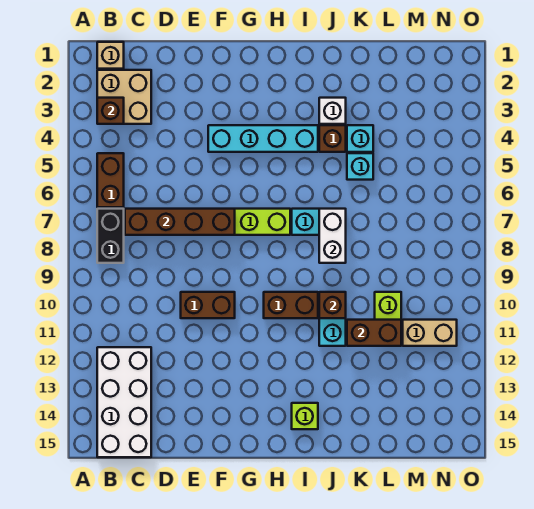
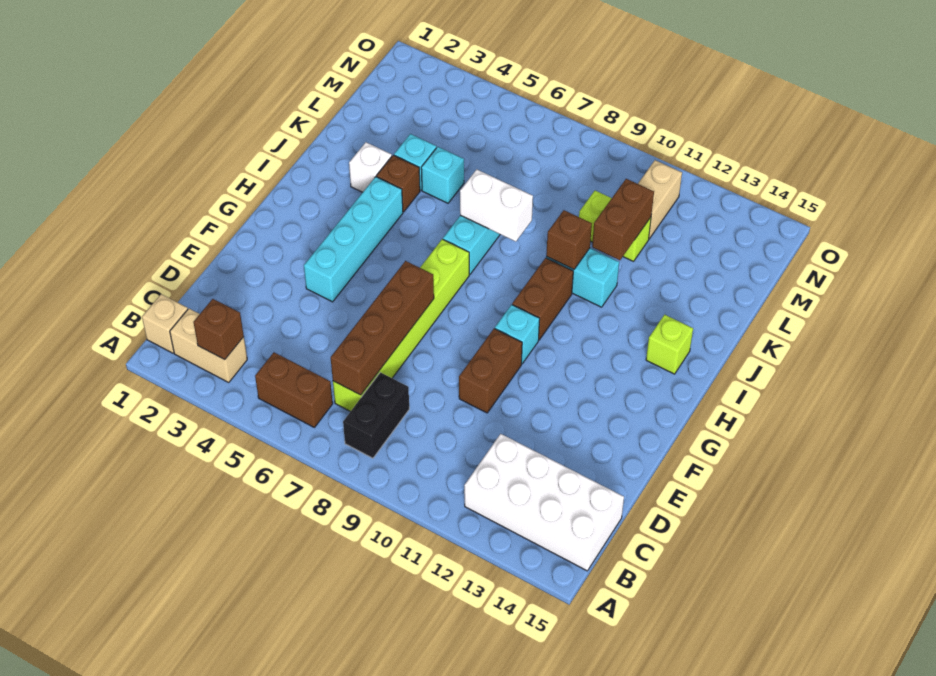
tan brick B2:C3 level 1 -> tan brick B2:B3 level 1
black brick B7:B8 level 1 -> black brick B8:C8 level 1
none -> cyan brick G10 level 1

